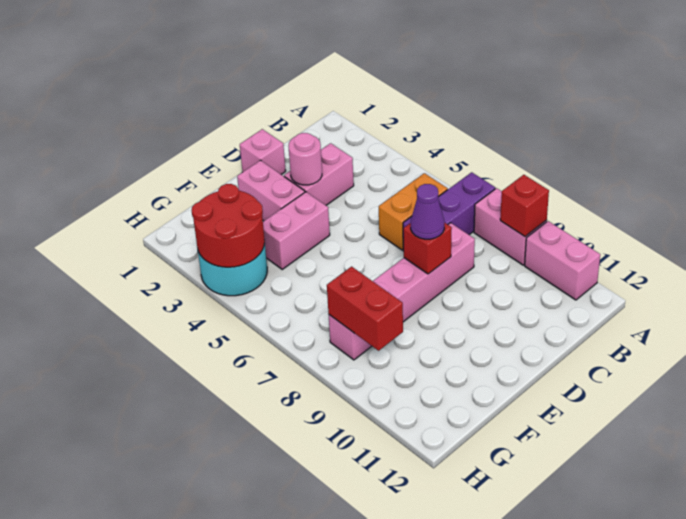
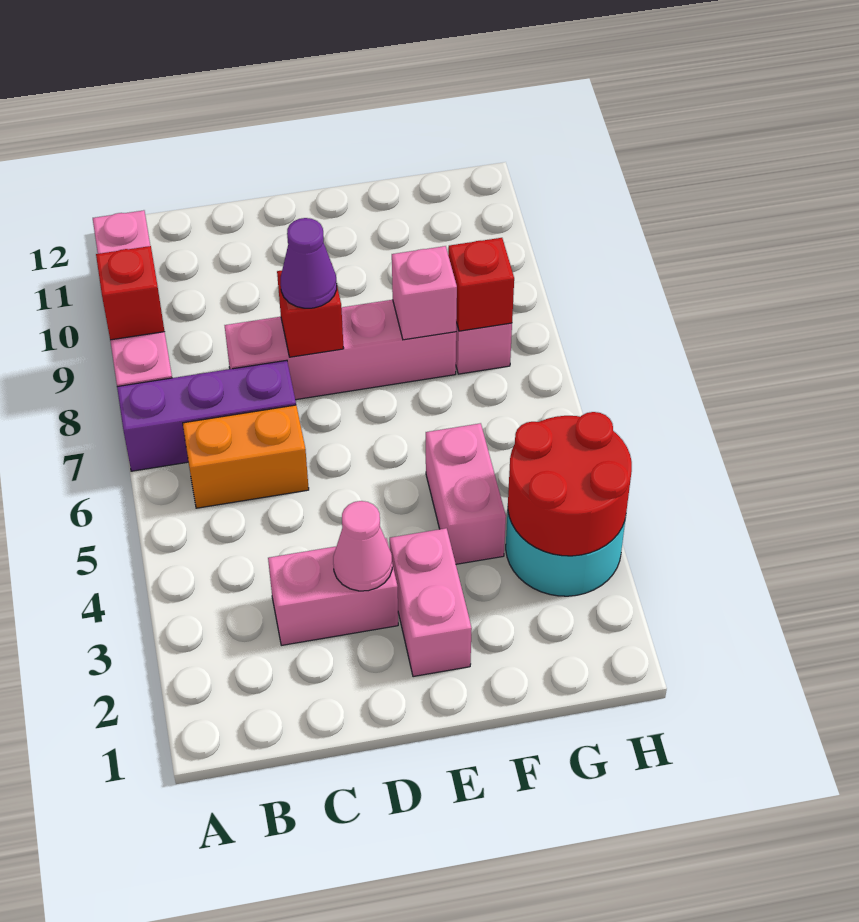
pink brick D1 level 1 -> pink brick F8 level 2
pink round brick D3 level 2 -> pink cone D3 level 2
pink brick E4:F4 level 1 -> pink brick F4:F5 level 1
red brick G8:G9 level 2 -> red brick G8 level 2

